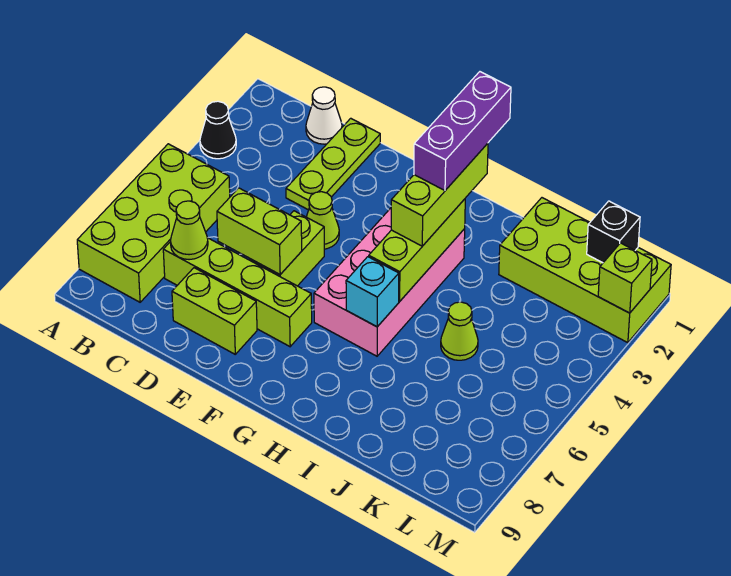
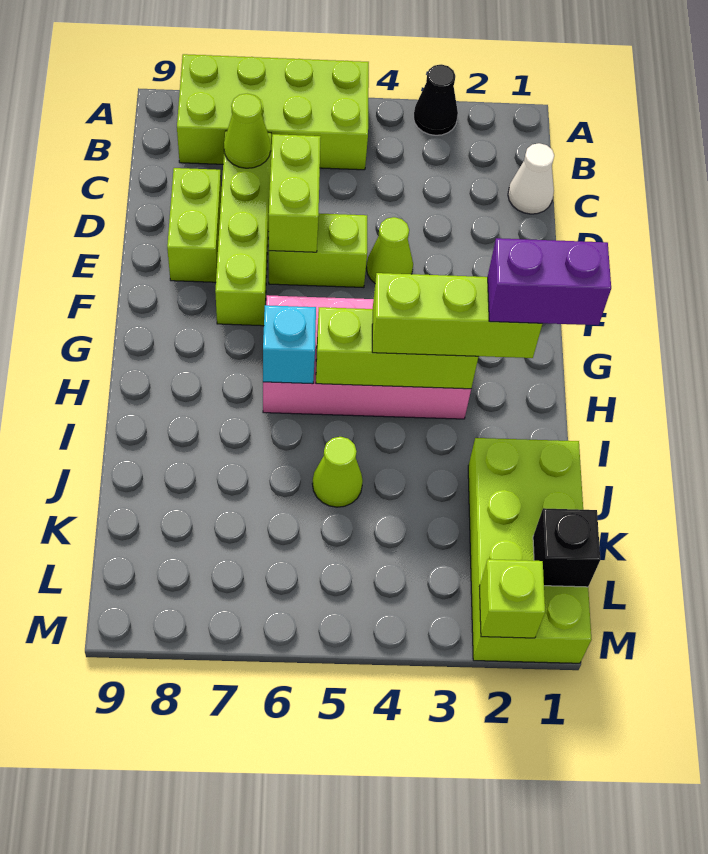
lime plate D1:D3 level 1 -> none
purple brick H1:H3 level 4 -> purple brick H1:H2 level 4

